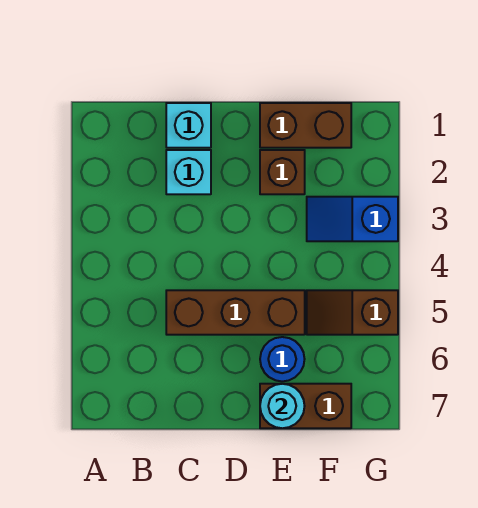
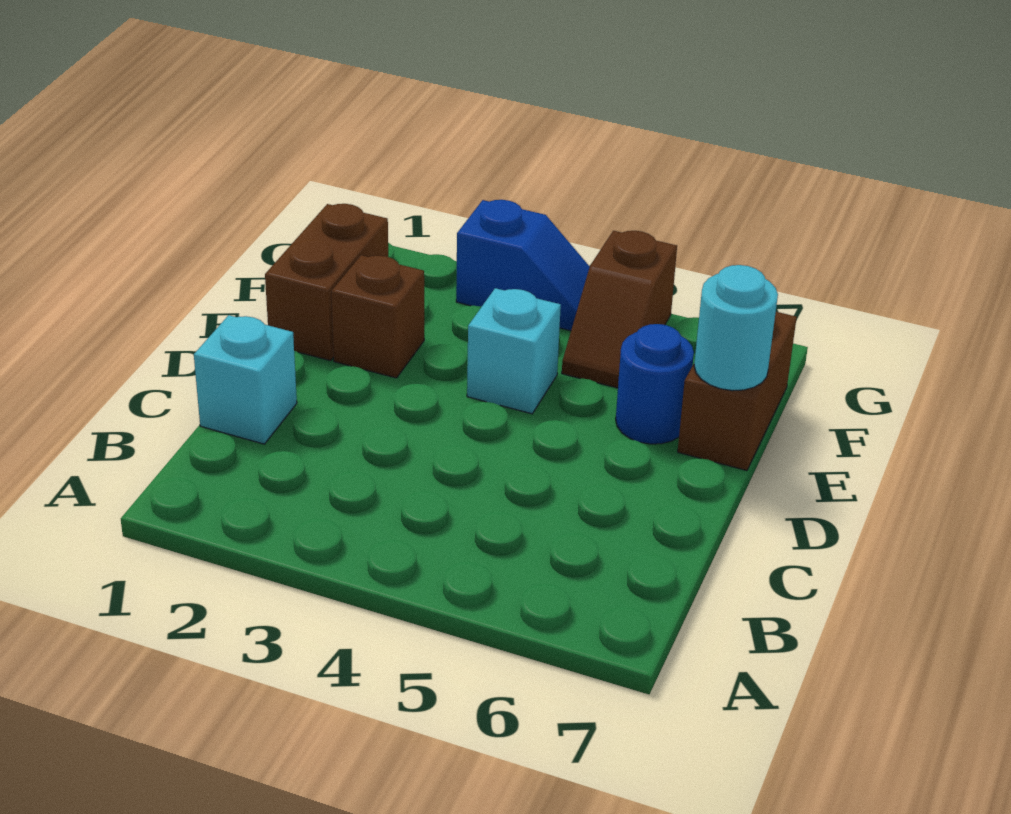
cyan brick C2 level 1 -> cyan brick E4 level 1
brown brick C5:E5 level 1 -> none
blue slope F3:G3 level 1 top G -> blue slope G3:G4 level 1 top 3

